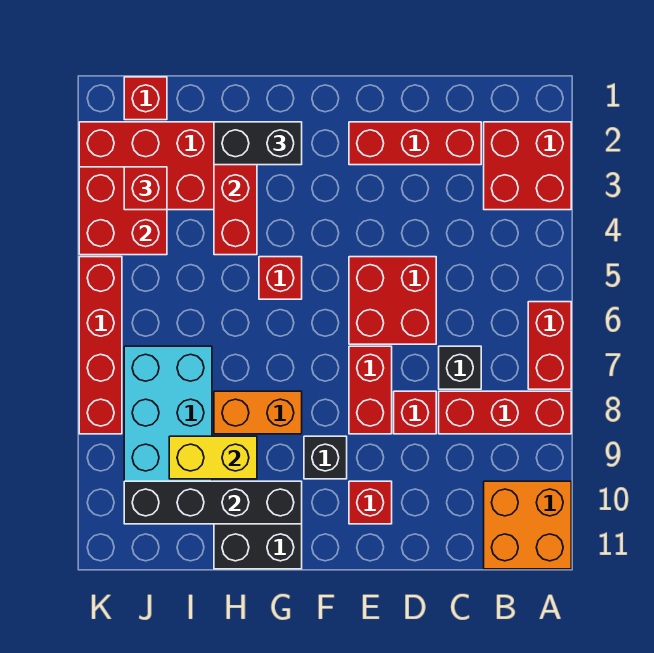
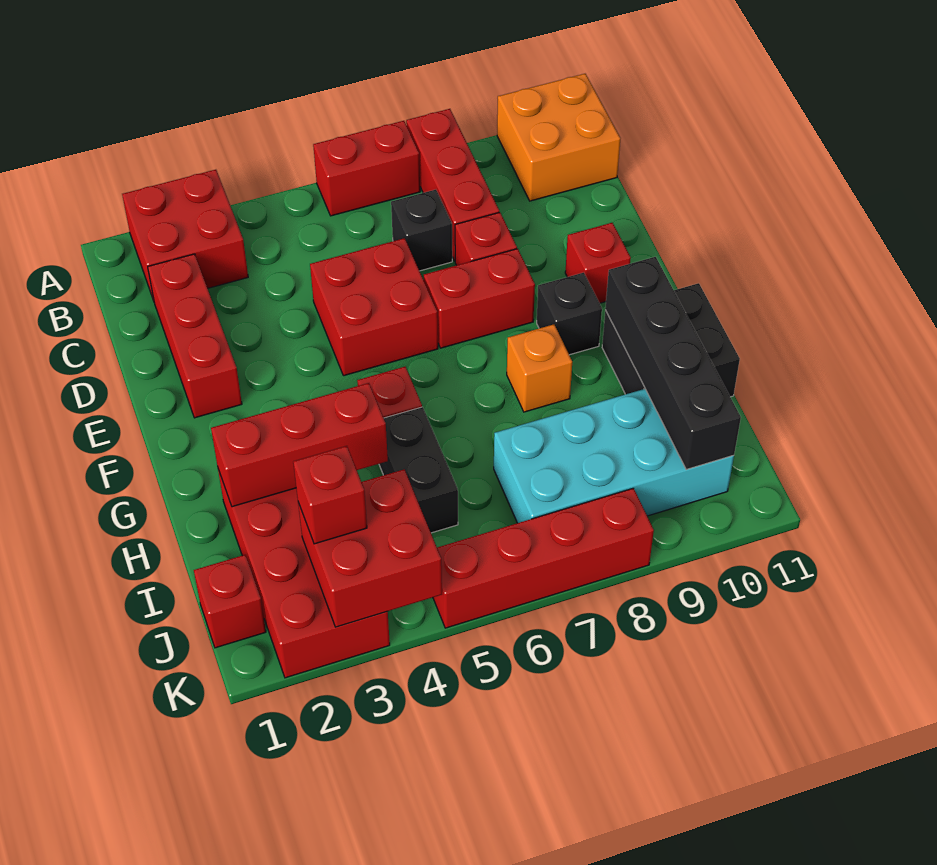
black brick G2:H2 level 3 -> black brick H5:I5 level 1
orange brick G8:H8 level 1 -> orange brick G8 level 1
yellow brick H9:I9 level 2 -> none

